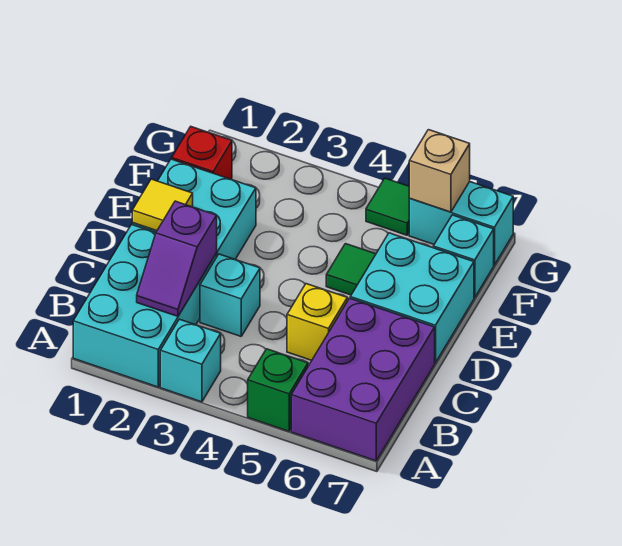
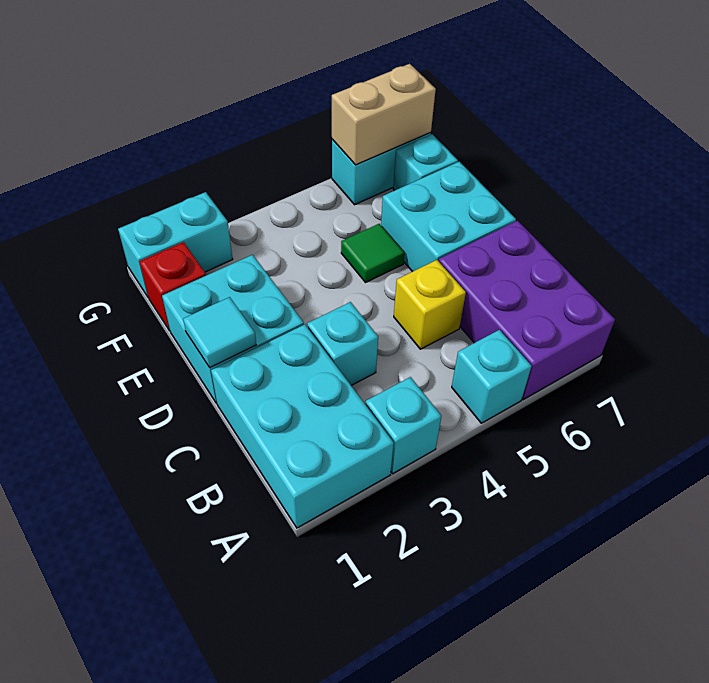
green brick A5 level 1 -> cyan brick A5 level 1
purple slope B2:C2 level 2 top C -> none
yellow tile D1 level 2 -> cyan tile D1 level 2
none -> cyan brick G1:G2 level 1
green tile G5 level 1 -> none
tan brick G6 level 2 -> tan brick G6:G7 level 2

